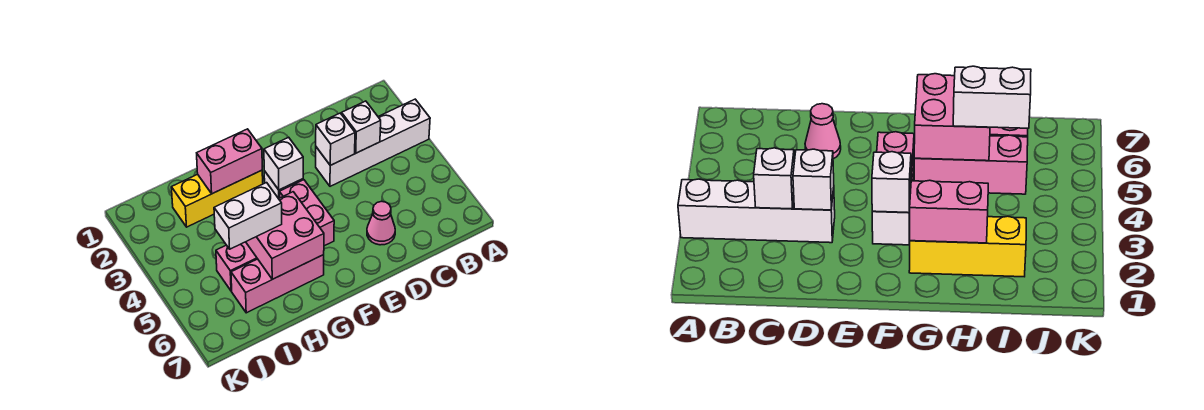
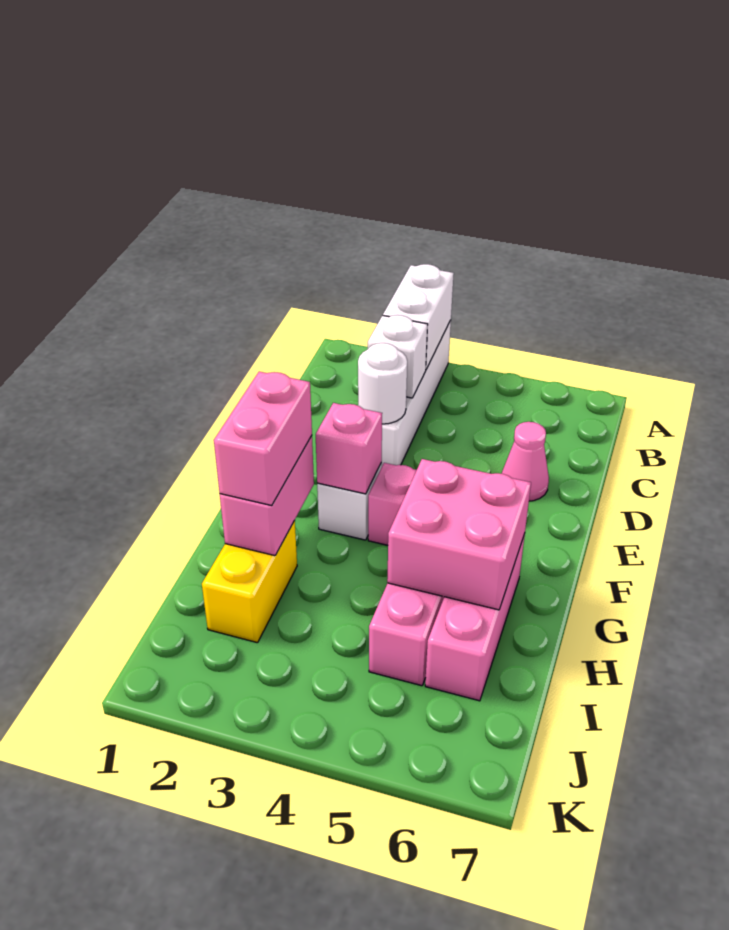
white brick D3 level 2 -> white round brick D3 level 2
white brick F3 level 2 -> pink brick F3 level 2
yellow brick G2:I2 level 1 -> yellow brick H2:I2 level 1
none -> pink brick G2:H2 level 3
white brick H5:I5 level 3 -> white brick A3:B3 level 2

